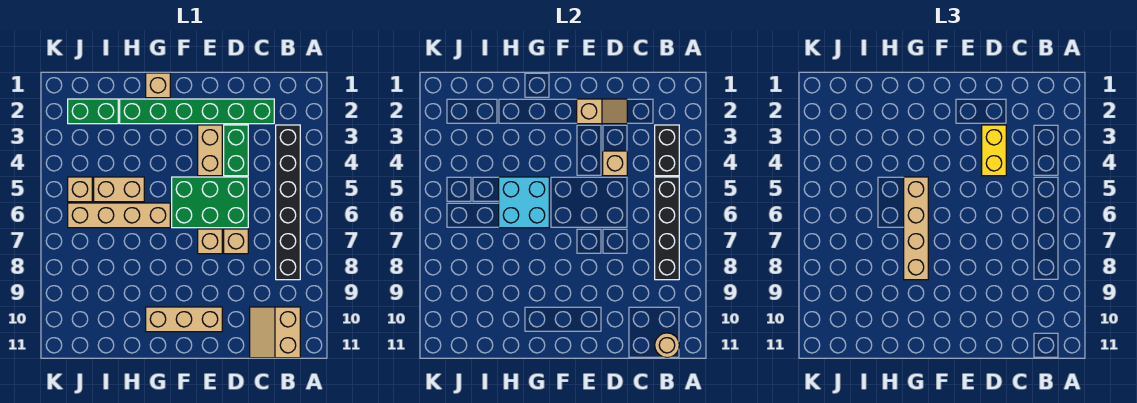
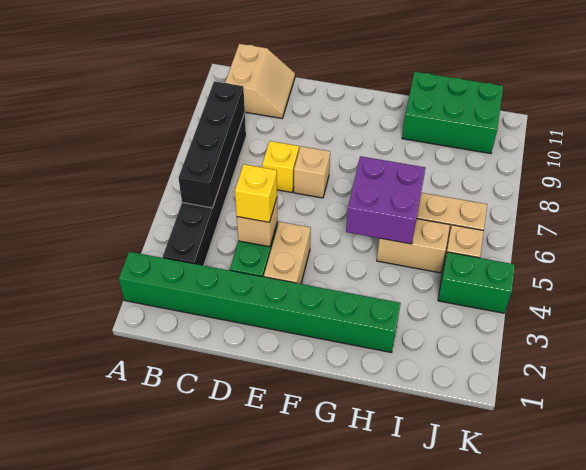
black brick B3:B4 level 2 -> none
tan round brick B11 level 2 -> none
green brick C2:H2 level 1 -> green brick A2:H2 level 1
tan slope D2:E2 level 2 top E -> none
yellow brick D3:D4 level 3 -> yellow brick D4 level 3
green brick D5:F6 level 1 -> green brick H10:J11 level 1
tan brick D7 level 1 -> yellow brick D7 level 1
tan brick E10:G10 level 1 -> none
tan brick G1 level 1 -> none
cyan brick G5:H6 level 2 -> purple brick G5:H6 level 2
tan brick G5:G8 level 3 -> none
green brick I2:J2 level 1 -> green brick J4:K4 level 1

